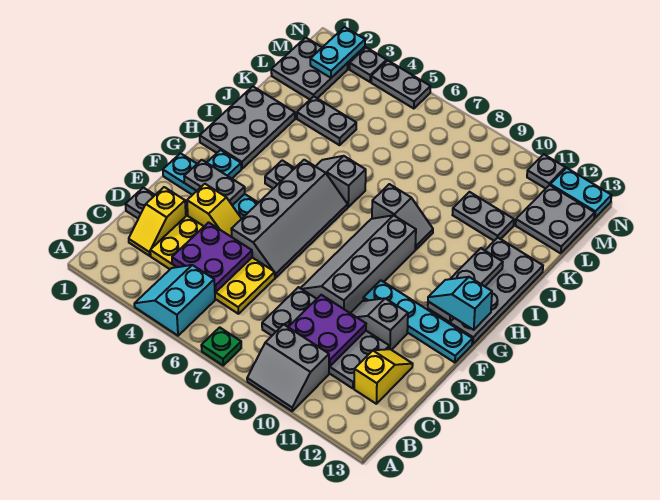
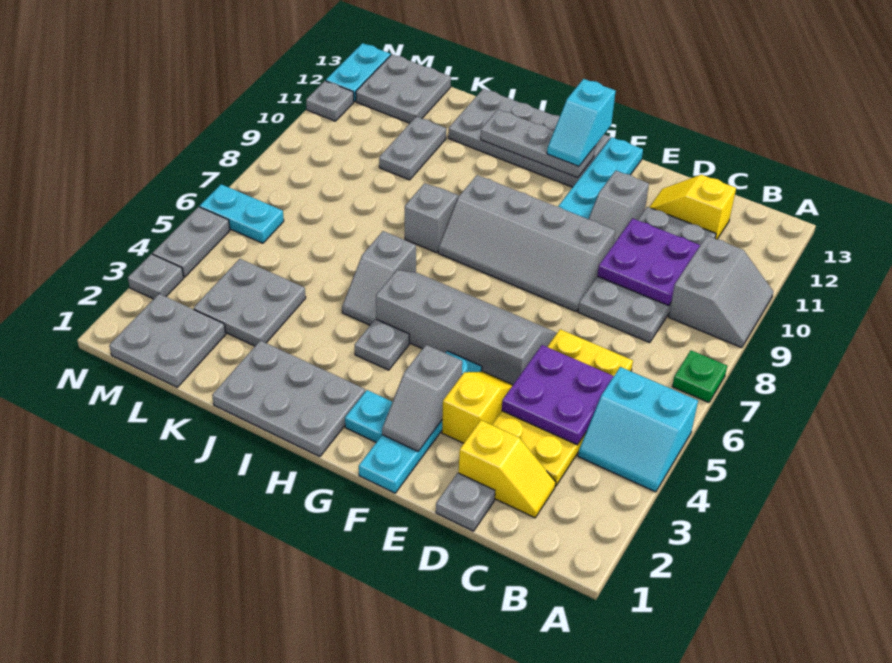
grey plate F2:F3 level 2 -> grey slope F2:F3 level 2 top 3
grey plate K3:K4 level 1 -> grey plate K3:L4 level 1
cyan plate M2:N2 level 2 -> cyan plate M6:N6 level 1

